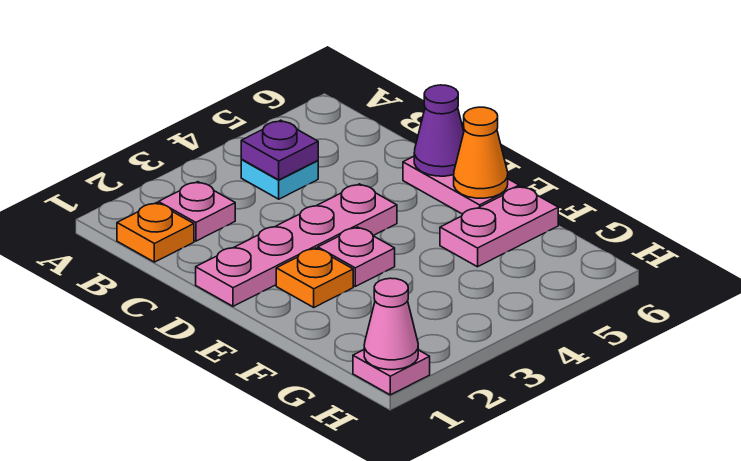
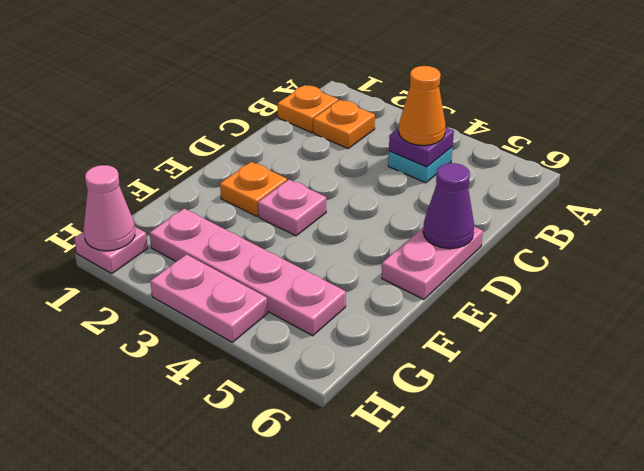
pink plate B2 level 1 -> orange plate B2 level 1
pink plate D1:D4 level 1 -> pink plate G2:G5 level 1
orange cone E6 level 2 -> orange cone B4 level 3
pink plate F5:F6 level 1 -> pink plate H3:H4 level 1

